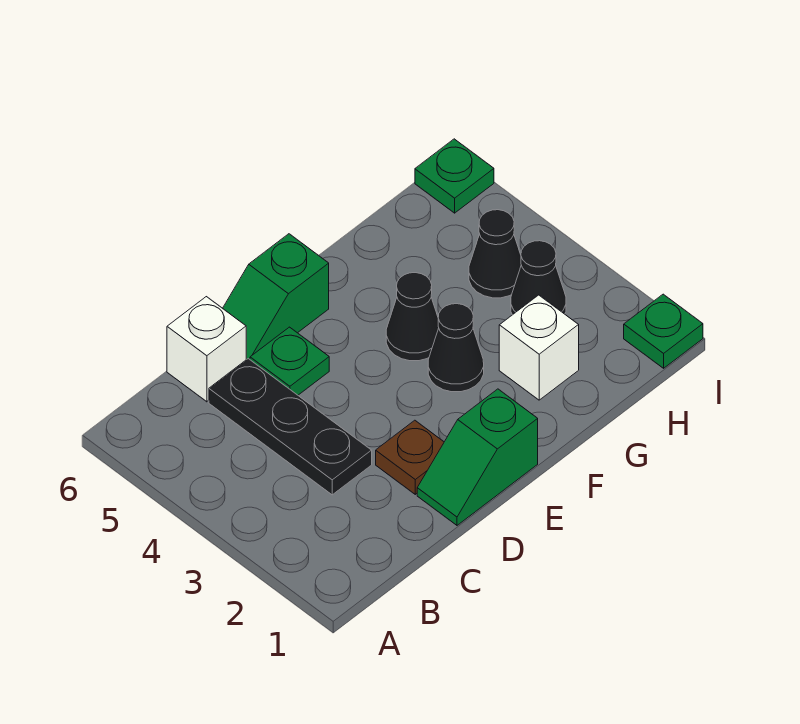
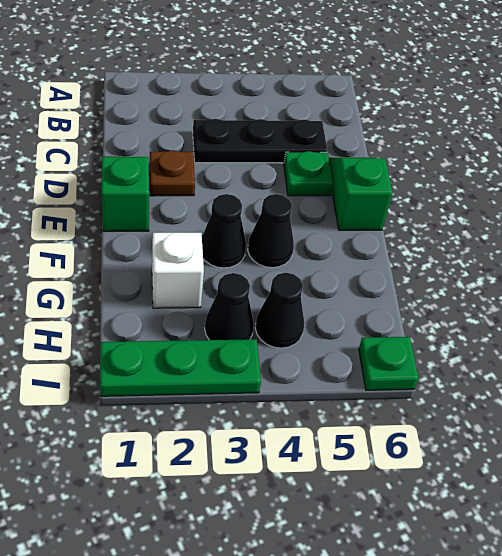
white brick C6 level 1 -> none
green plate I1 level 1 -> green plate I1:I3 level 1

